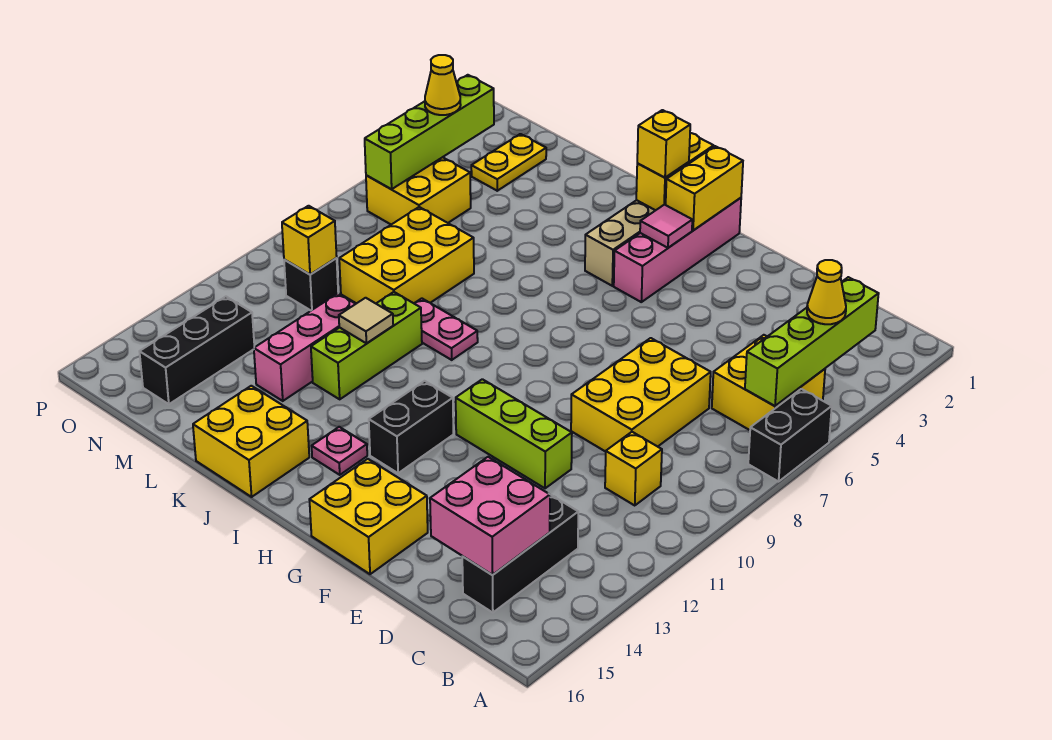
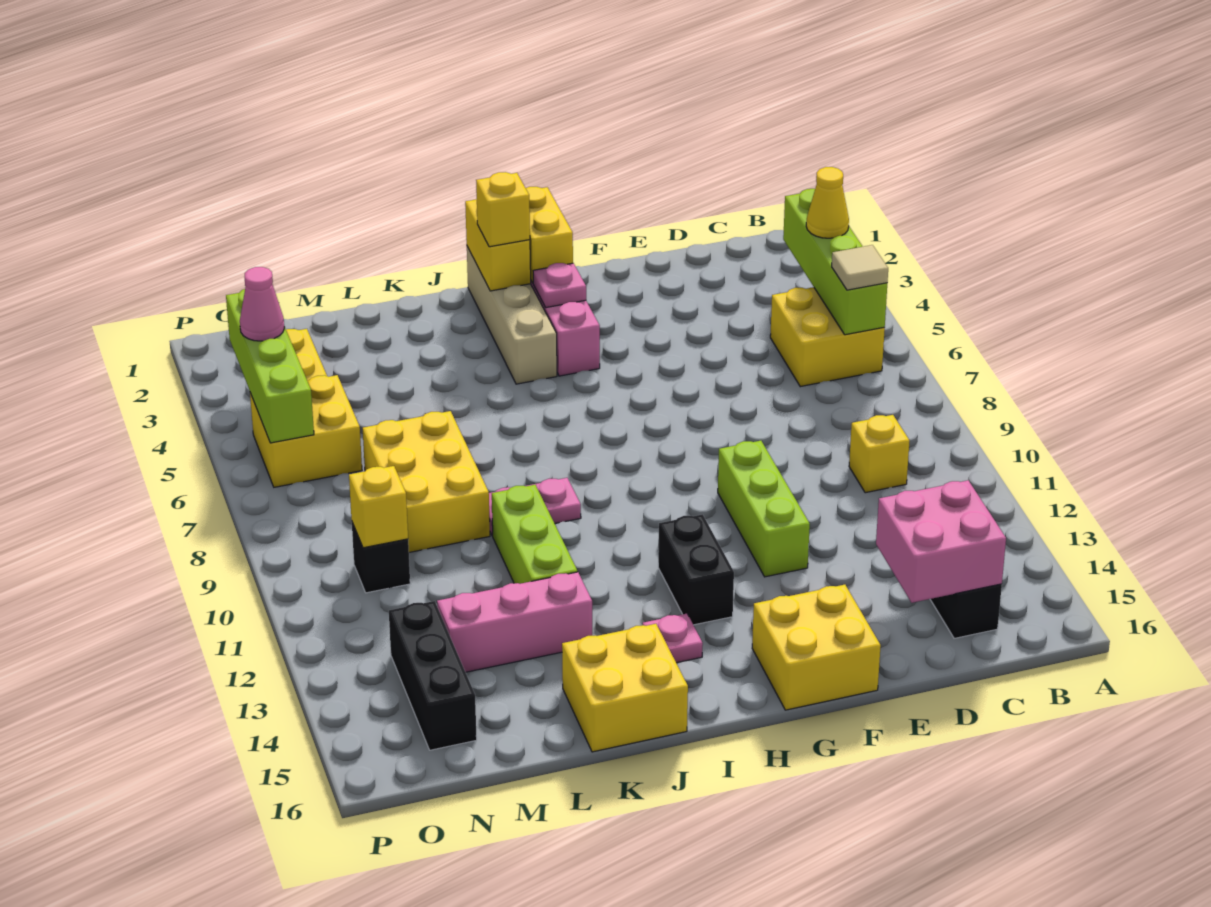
black brick A6:A7 level 1 -> none
yellow brick D7:E9 level 1 -> none
lime brick E11:G11 level 1 -> lime brick F10:F12 level 1
pink tile H3 level 2 -> pink plate H3 level 2
tan tile K11 level 2 -> tan tile B6 level 3
pink brick L11:L13 level 1 -> pink brick K13:M13 level 1
yellow cone O4 level 3 -> pink cone O4 level 3

